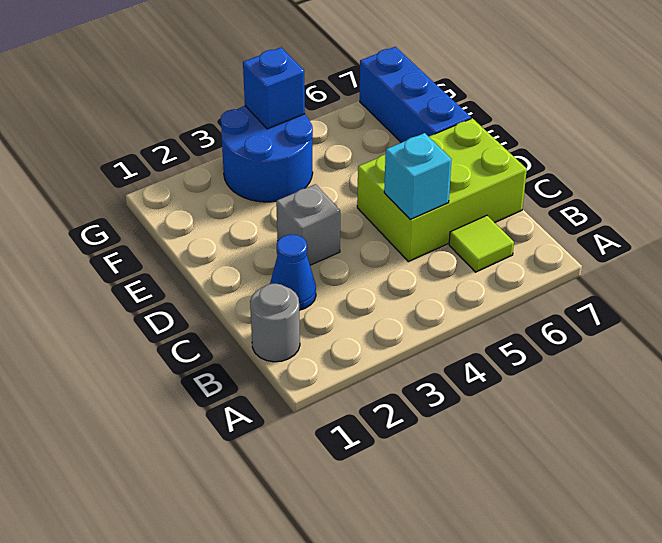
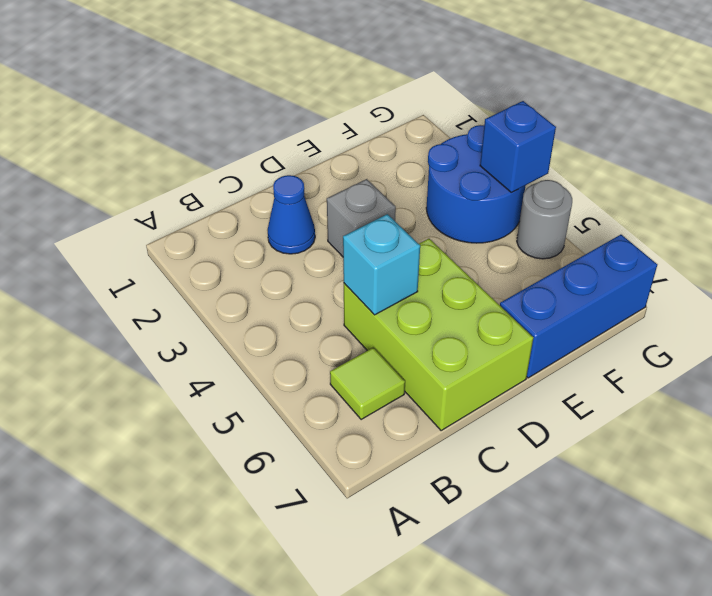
grey round brick B1 level 1 -> grey round brick G5 level 1

